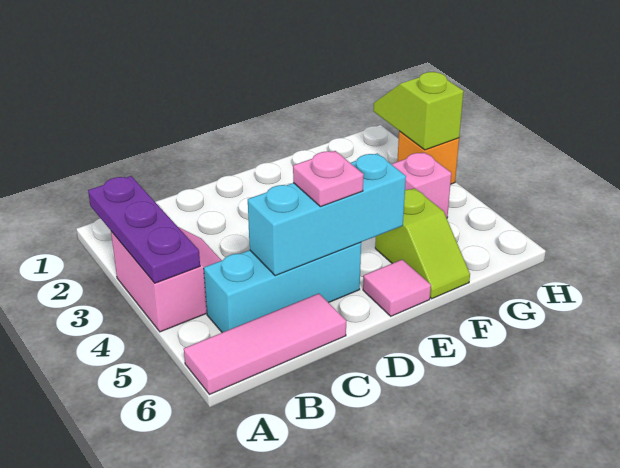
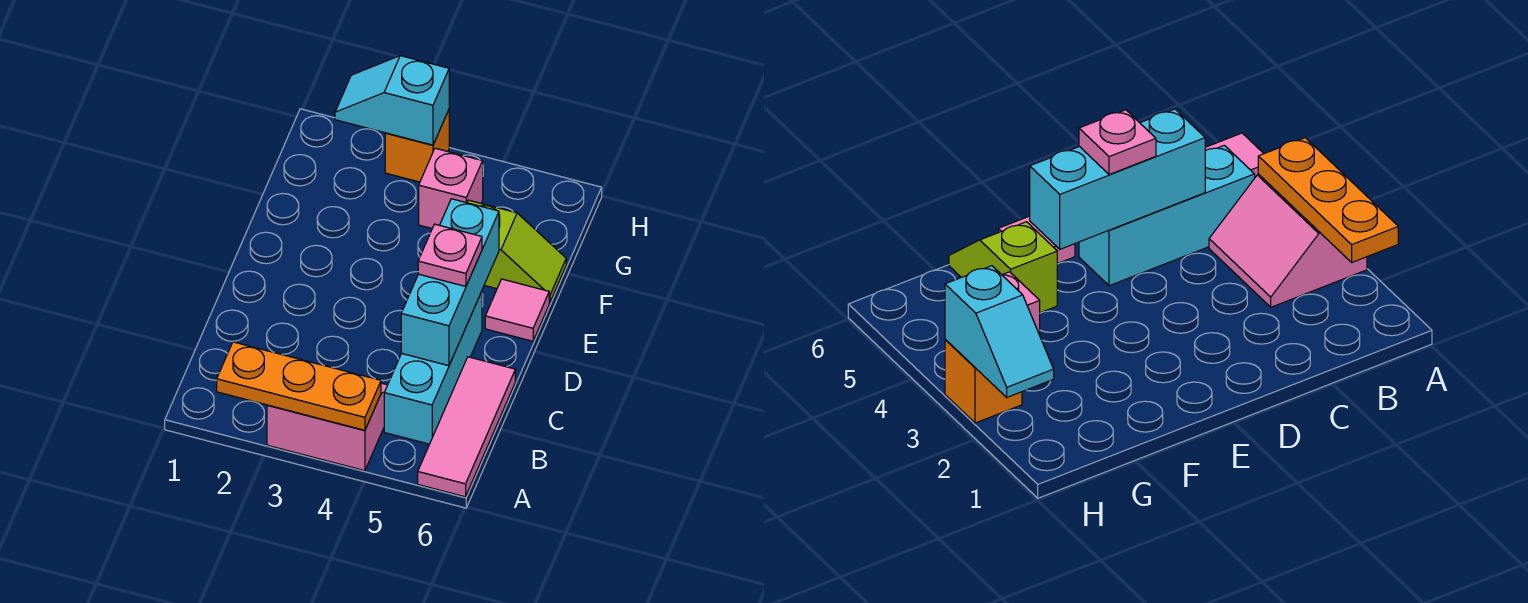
purple plate A2:A4 level 2 -> orange plate A2:A4 level 2
lime slope H2:H3 level 2 top 3 -> cyan slope H2:H3 level 2 top 3

